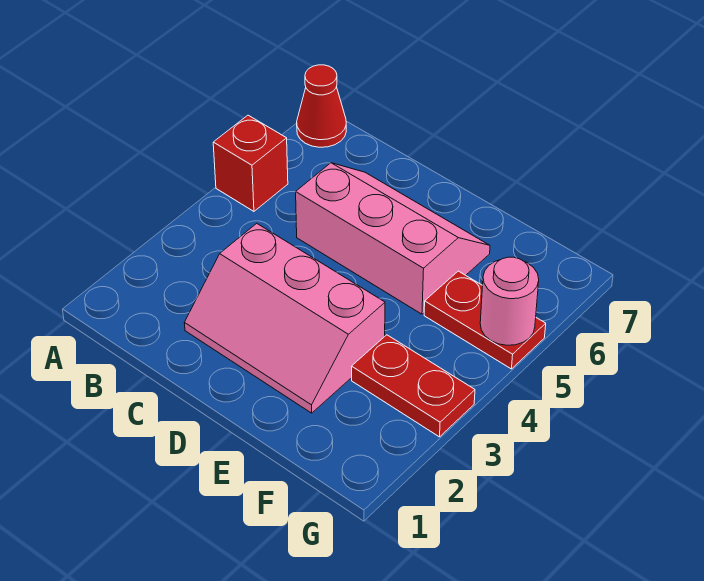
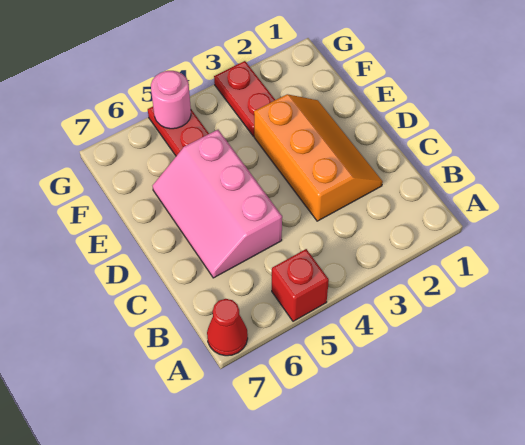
pink slope C2:E3 level 1 top 3 -> orange slope C2:E3 level 1 top 3

